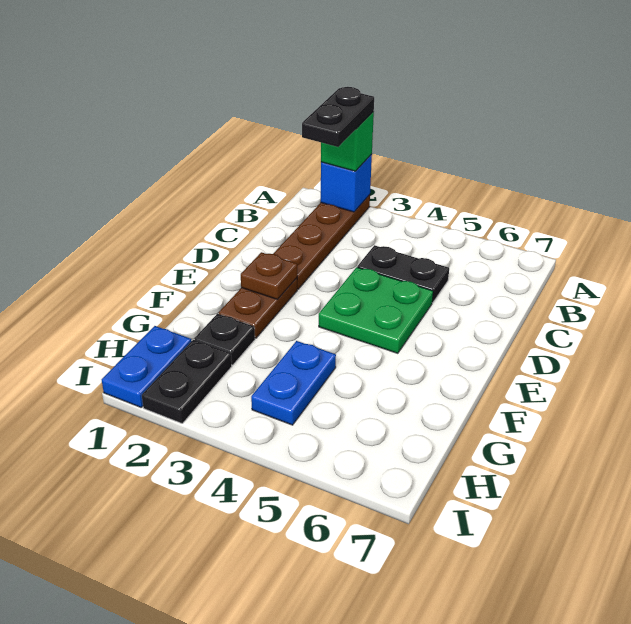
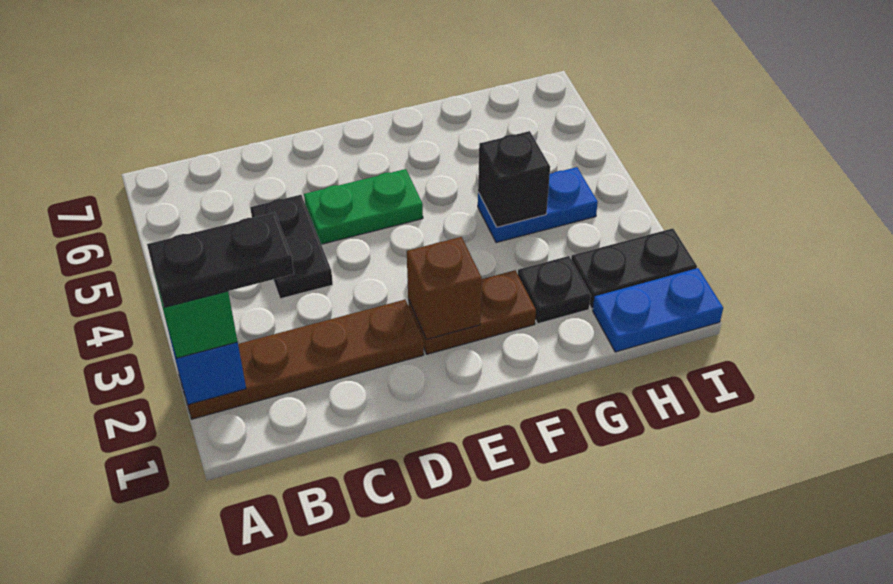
green plate D4:E5 level 1 -> green plate D5:E5 level 1
brown plate E2 level 2 -> brown brick E2 level 2
none -> black brick G4 level 2

